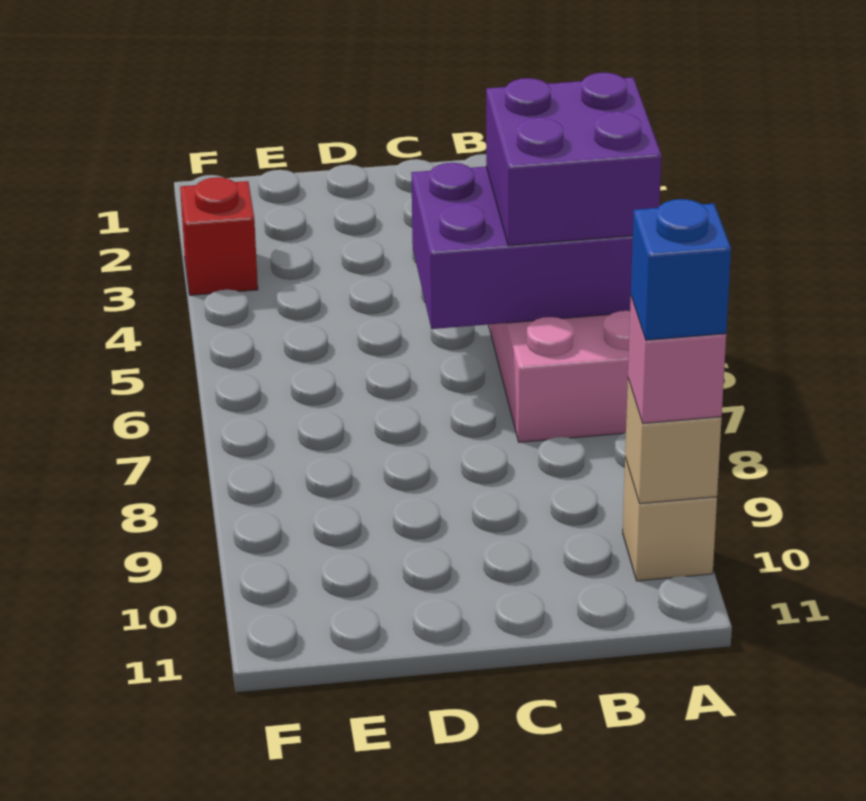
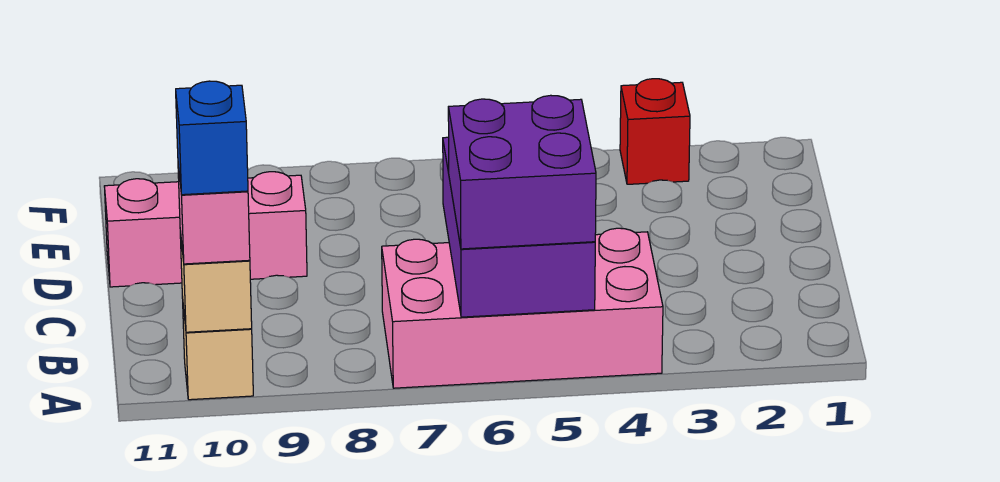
none -> pink brick D9:D11 level 1

